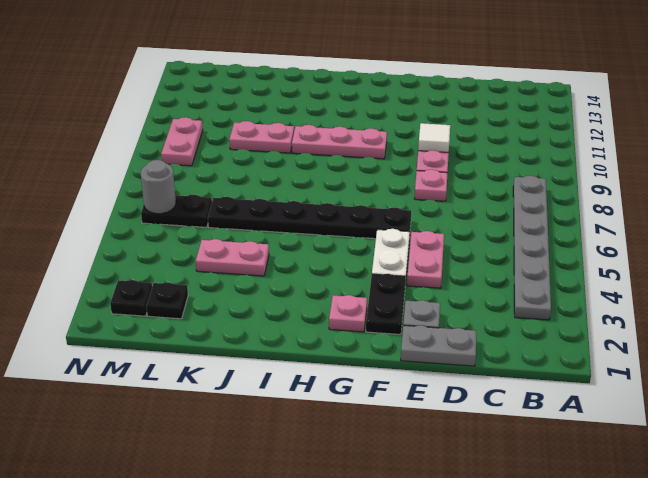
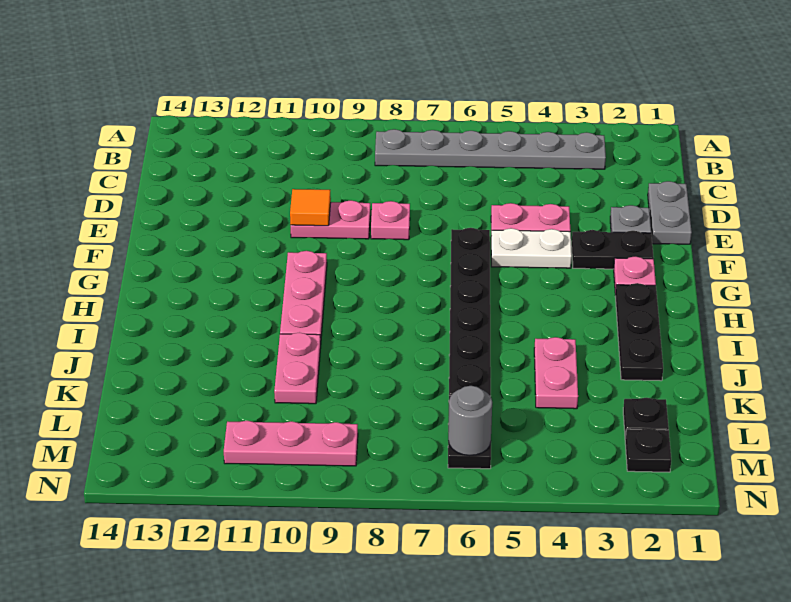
white tile E10 level 2 -> orange tile E10 level 2
none -> black plate H2:J2 level 1
pink plate M9:M10 level 1 -> pink plate M9:M11 level 1

